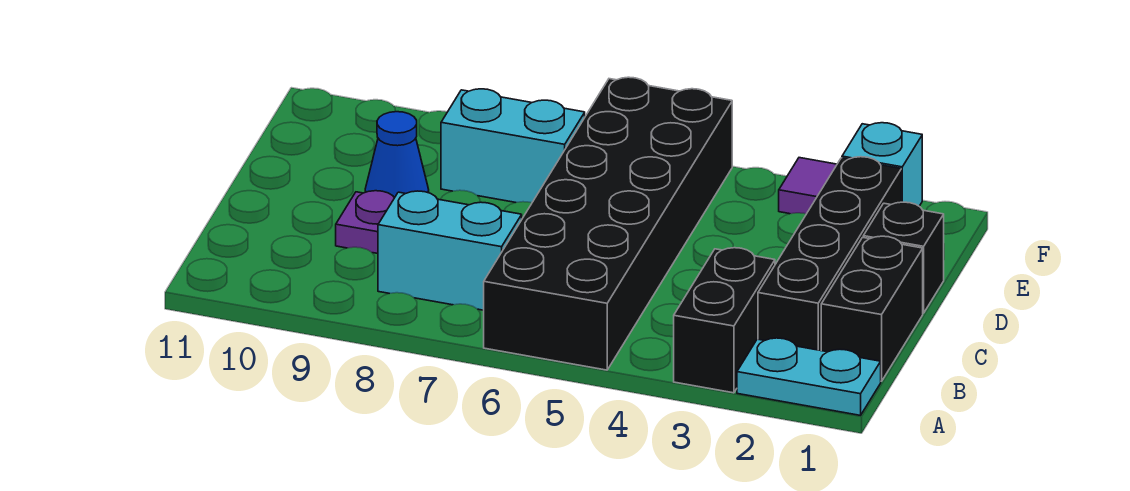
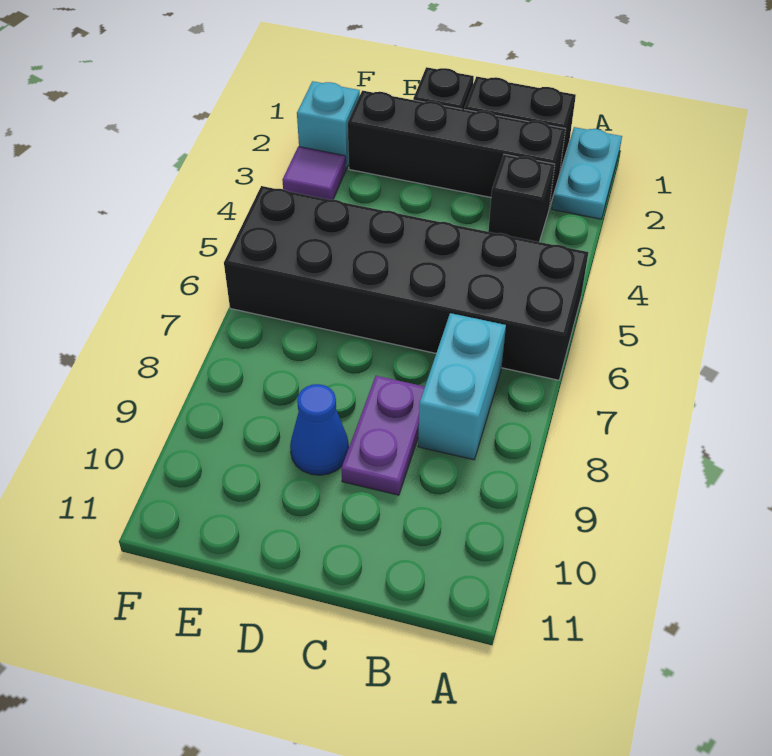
black brick A3:B3 level 1 -> black brick B3 level 1
cyan brick E7:E8 level 1 -> none

